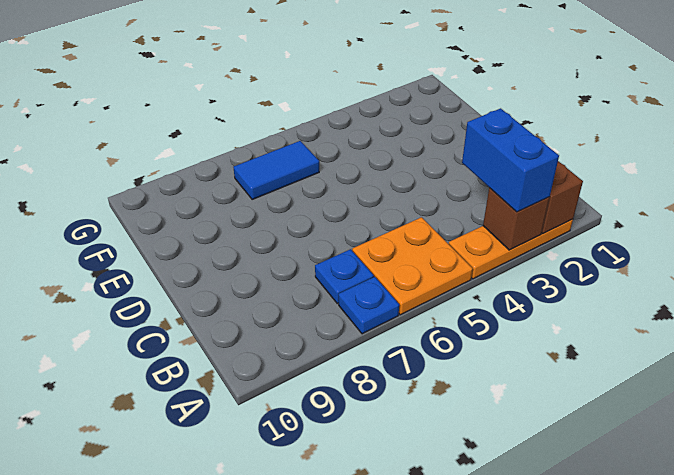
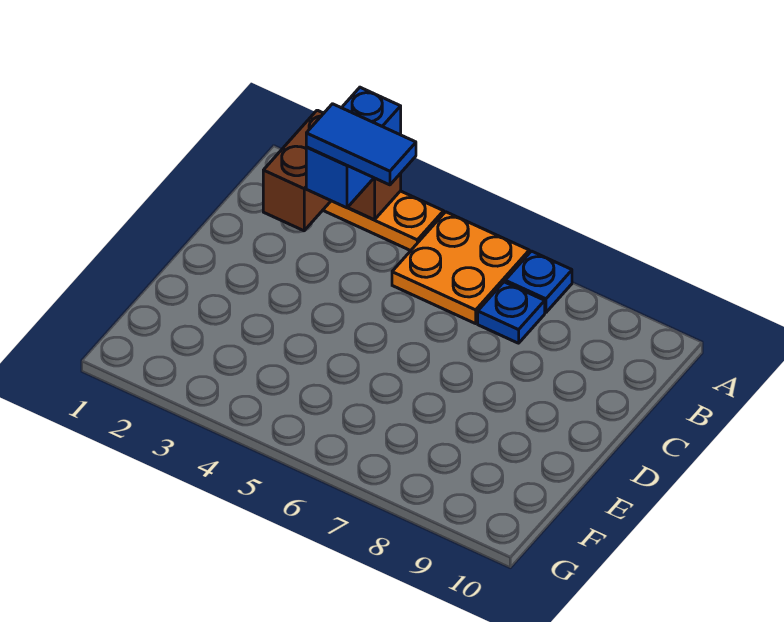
blue tile F6:F7 level 1 -> blue tile B3:B4 level 4

